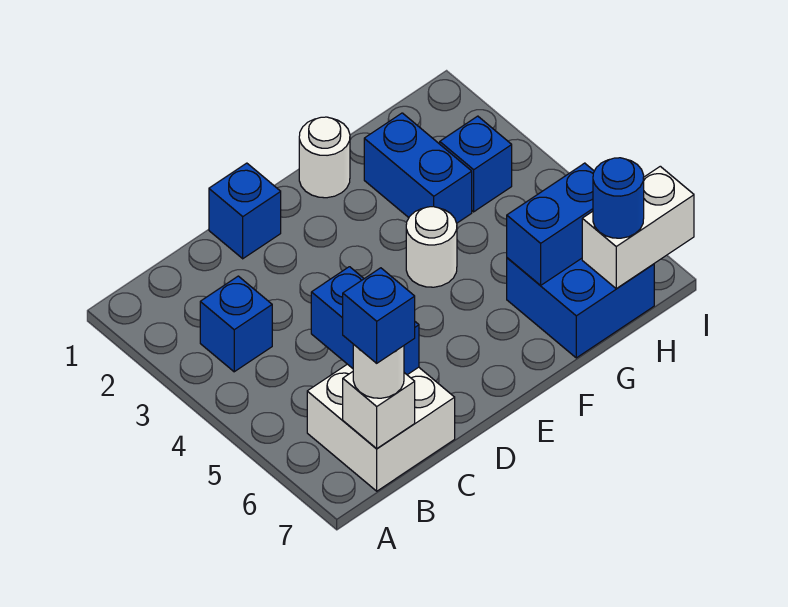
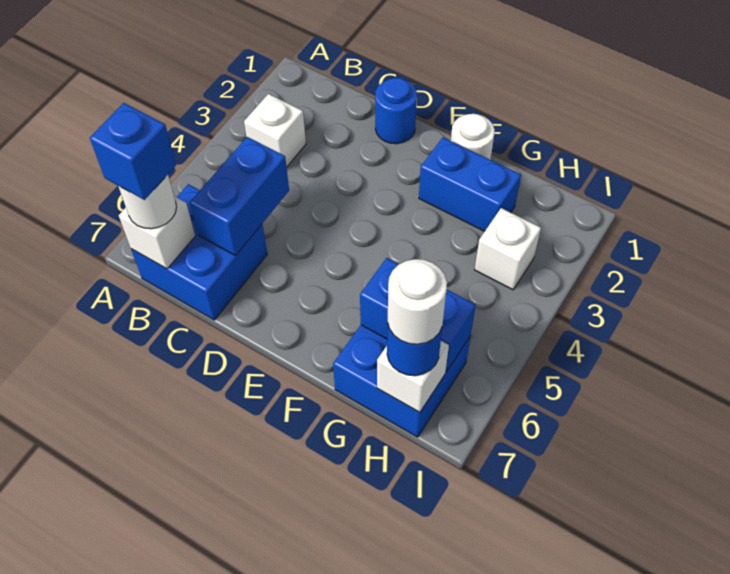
blue brick B3 level 1 -> white brick B3 level 1
white brick B6:C7 level 1 -> blue brick B6:C7 level 1
blue brick D1 level 1 -> blue round brick D1 level 1
white round brick F4 level 1 -> white round brick H7 level 4
blue brick G2:G3 level 1 -> blue brick F2:G2 level 1
blue brick H3 level 1 -> white brick H3 level 1
white brick H7:I7 level 2 -> white brick H7 level 2

